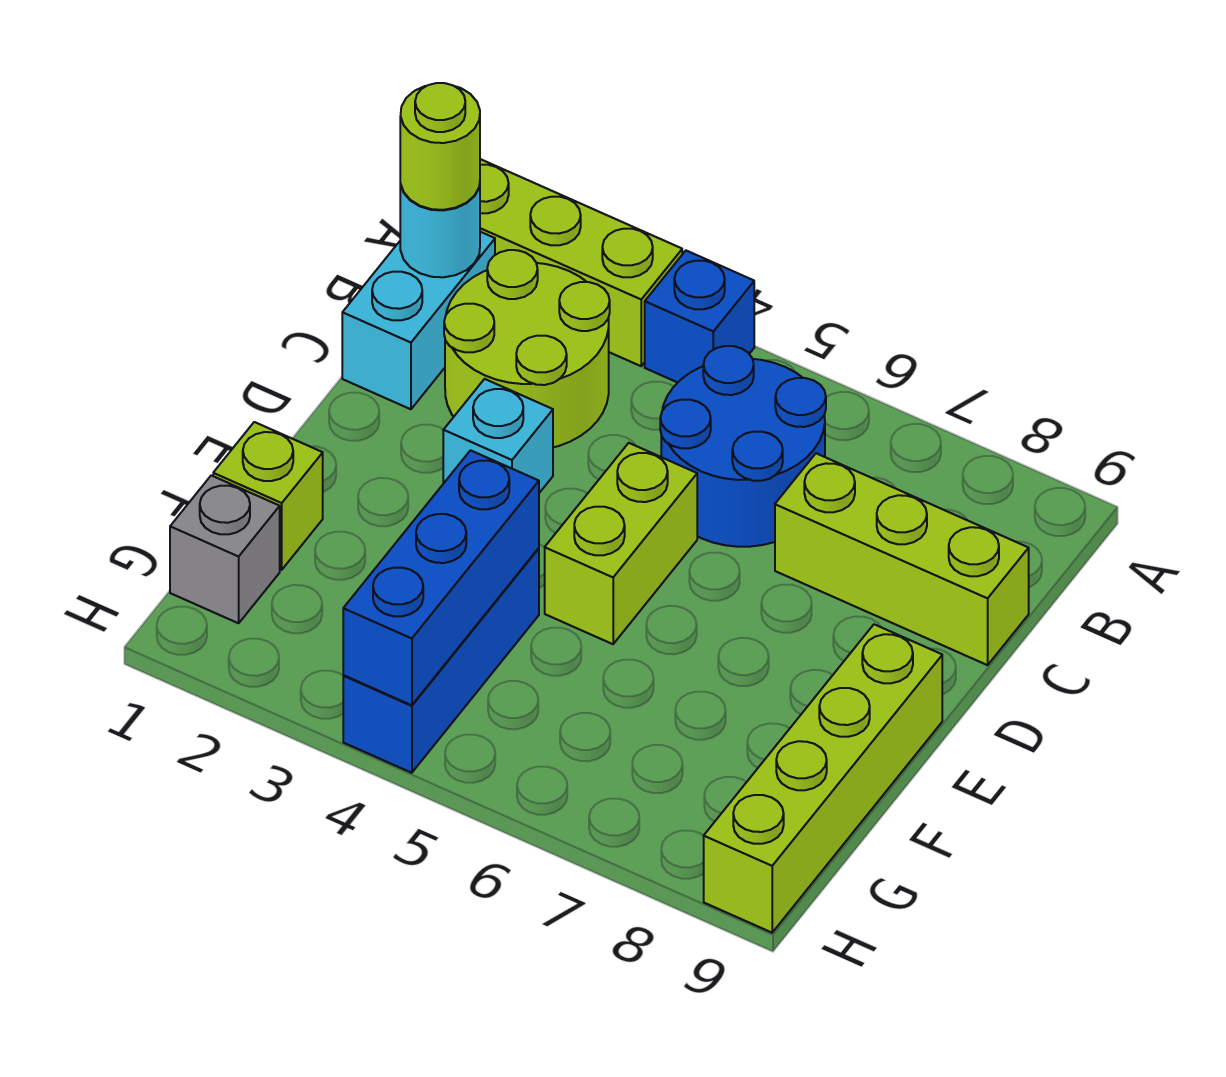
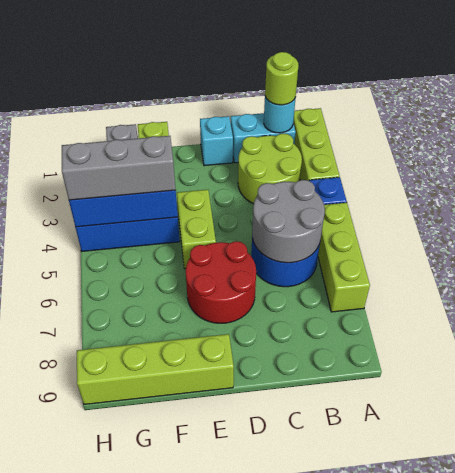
none -> grey round brick B5:C6 level 2
lime brick C7:C9 level 1 -> lime brick A5:A7 level 1
cyan brick D3 level 1 -> cyan brick D1 level 1
lime brick D5:E5 level 1 -> lime brick E4:E5 level 1
none -> red round brick D6:E7 level 1
none -> grey brick F4:H4 level 3

